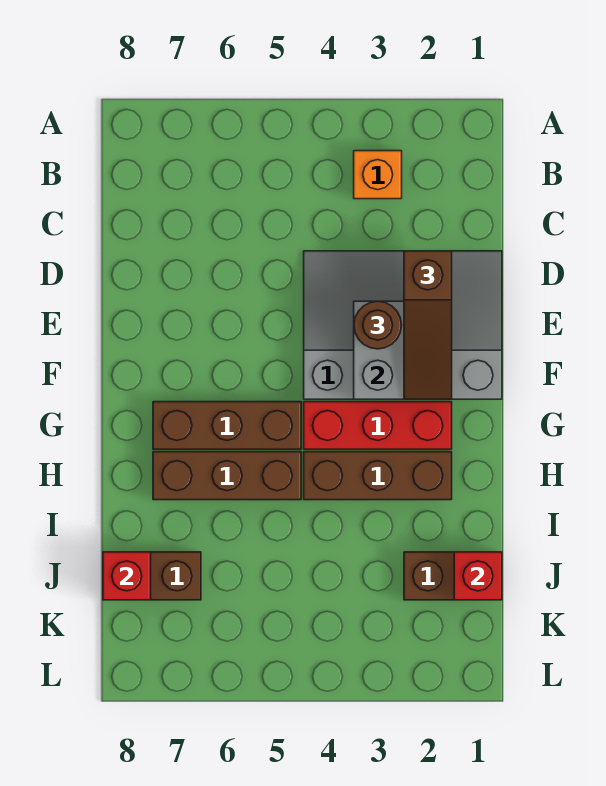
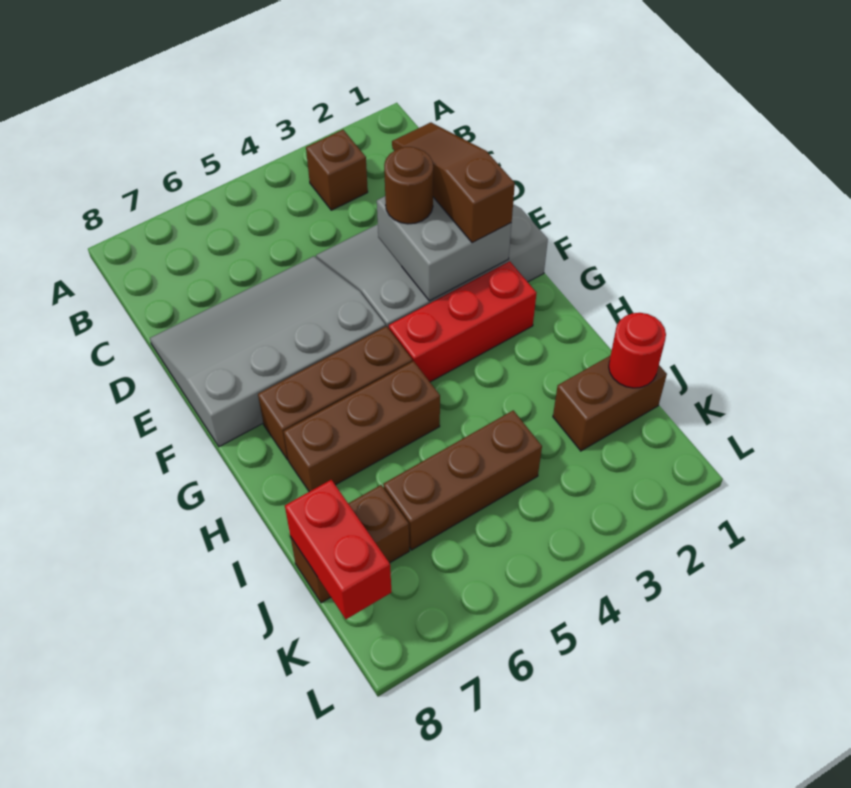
orange brick B3 level 1 -> brown brick B3 level 1
brown slope D2:F2 level 3 top D -> brown slope D2:F2 level 3 top F
none -> grey slope D5:F8 level 1 top F
brown brick H2:H4 level 1 -> brown brick J4:J6 level 1
red brick J1 level 2 -> red round brick J1 level 2
red brick J8 level 2 -> red brick J8:K8 level 2

